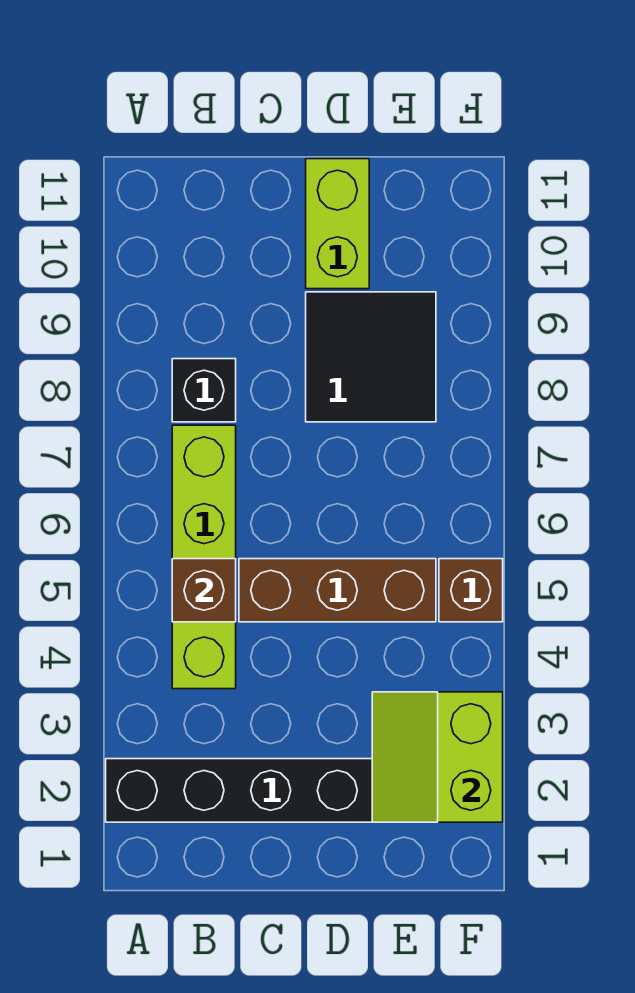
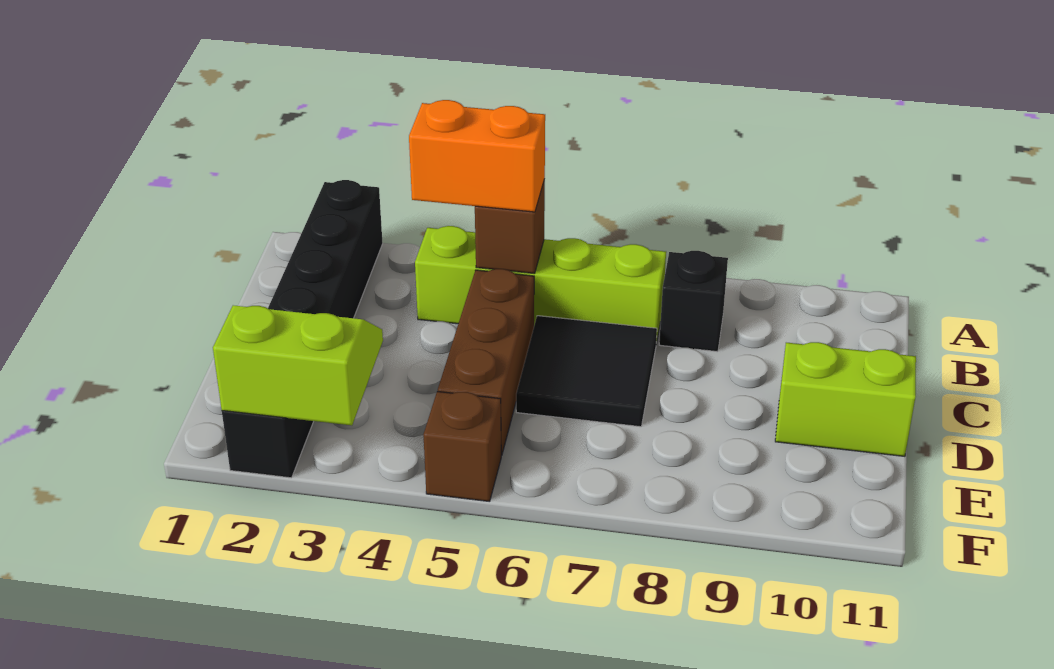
none -> orange brick B4:B5 level 3
black tile D8:E9 level 1 -> black tile C6:D7 level 1

